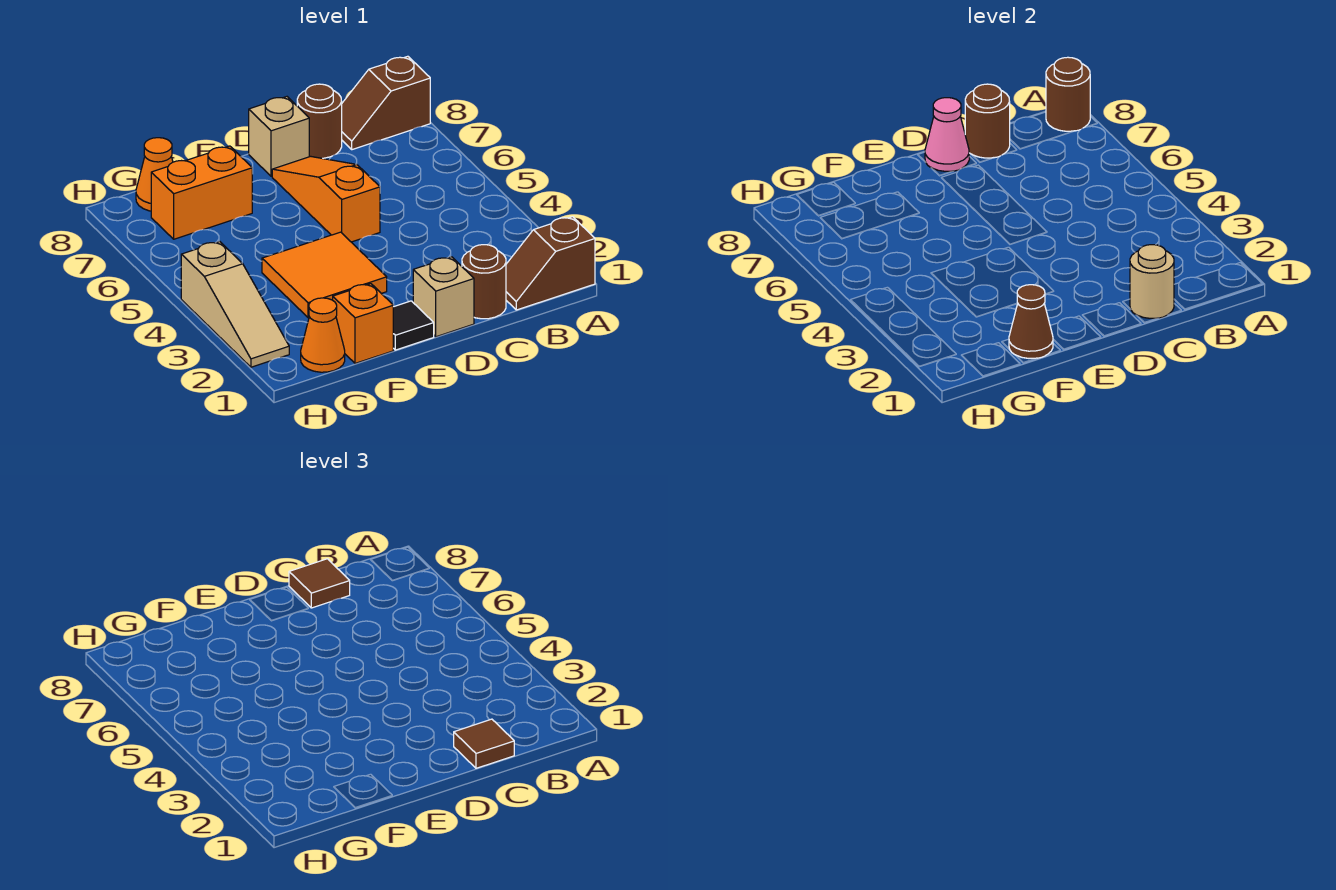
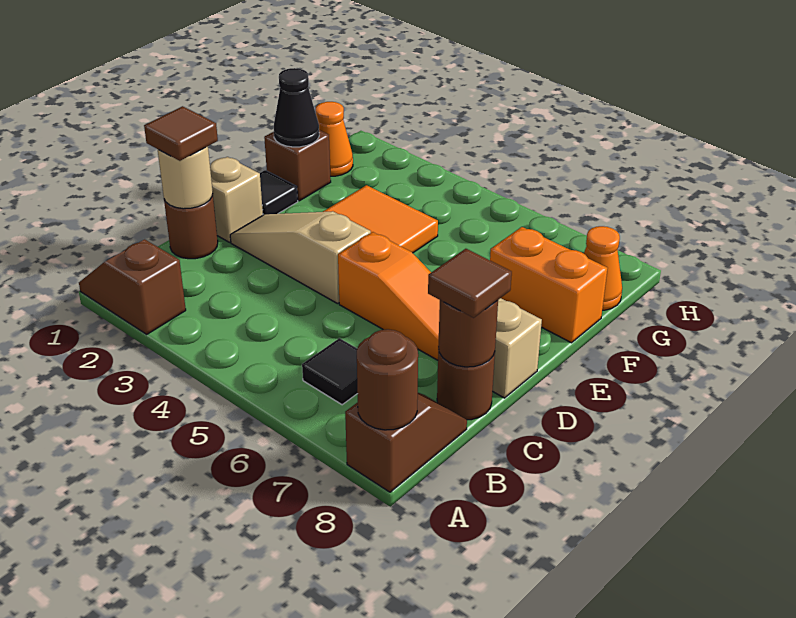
brown slope A1:B1 level 1 top A -> brown slope A1:A2 level 1 top 2
none -> black tile B6 level 1
pink cone D8 level 2 -> none
orange brick F1 level 1 -> brown brick F1 level 1
brown cone F1 level 2 -> black cone F1 level 2
orange brick F7:G7 level 1 -> orange brick F7:F8 level 1
tan slope H2:H4 level 1 top 4 -> tan slope D2:D4 level 1 top 4

